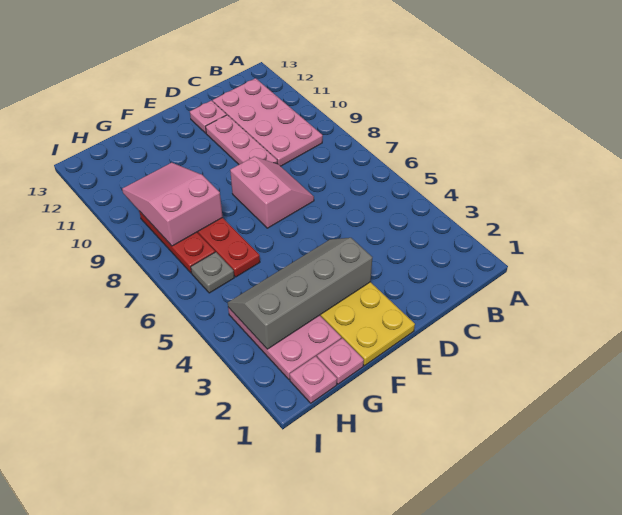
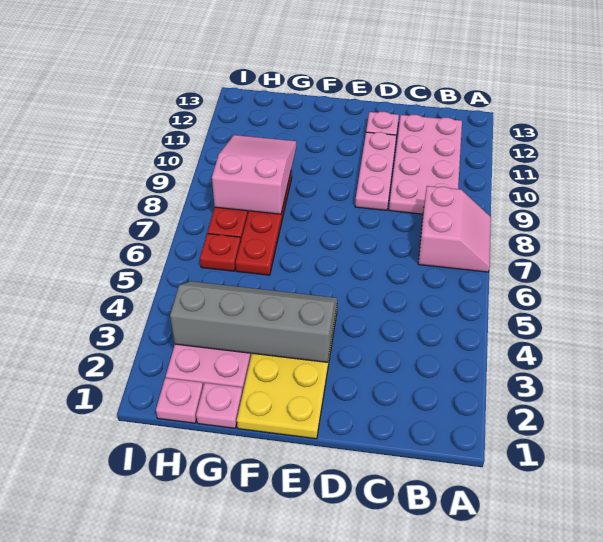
pink slope D7:E8 level 1 top E -> pink slope A7:B8 level 1 top B
grey plate H6 level 1 -> red plate H6 level 1

